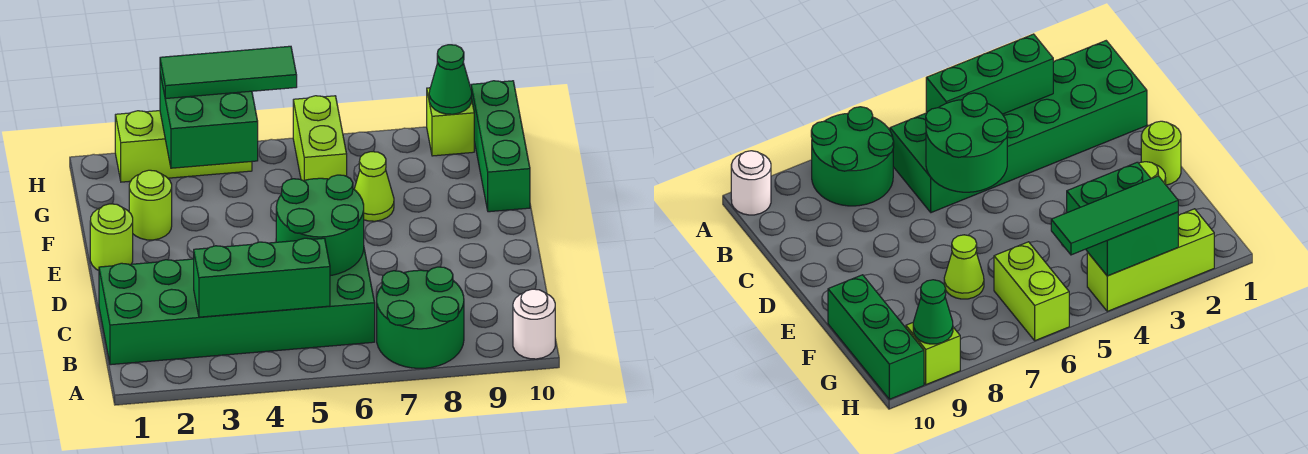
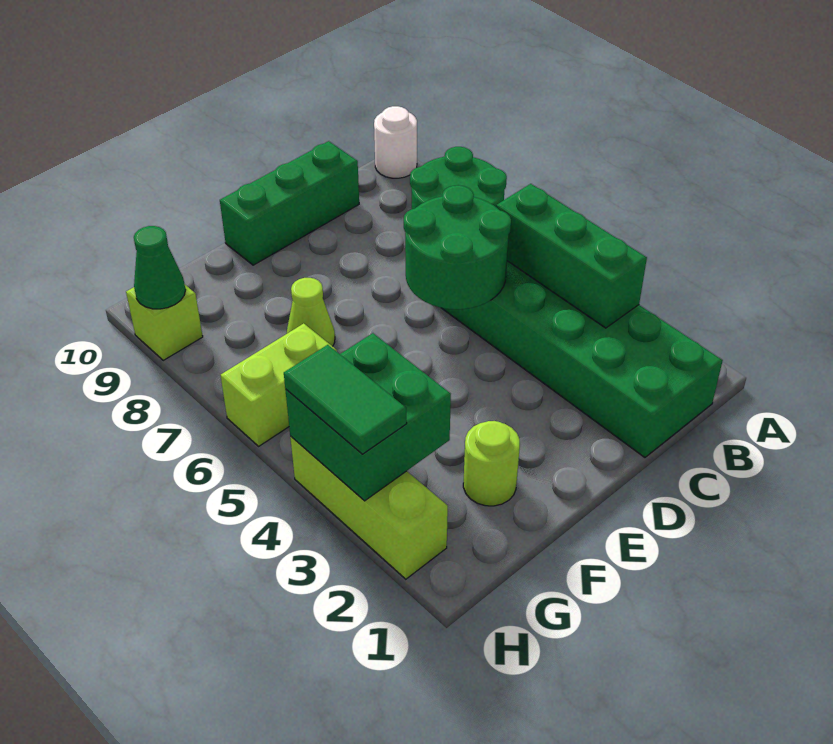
lime round brick E1 level 1 -> none
green brick F10:H10 level 1 -> green brick C10:E10 level 1
green tile H3:H5 level 3 -> green tile H3:H4 level 3

